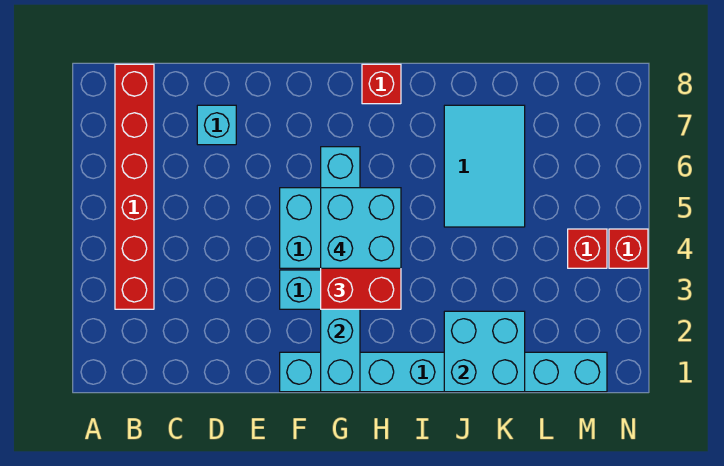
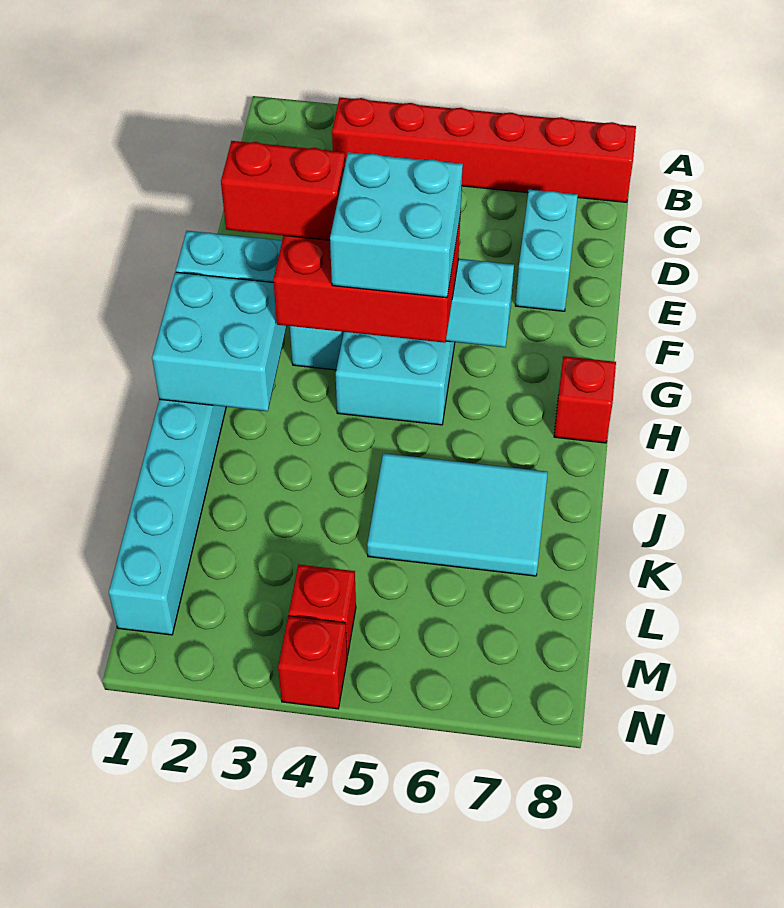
cyan brick D7 level 1 -> cyan brick D7:E7 level 1
none -> red brick G2:G3 level 4
cyan brick J1:K2 level 2 -> cyan brick H1:I2 level 2

